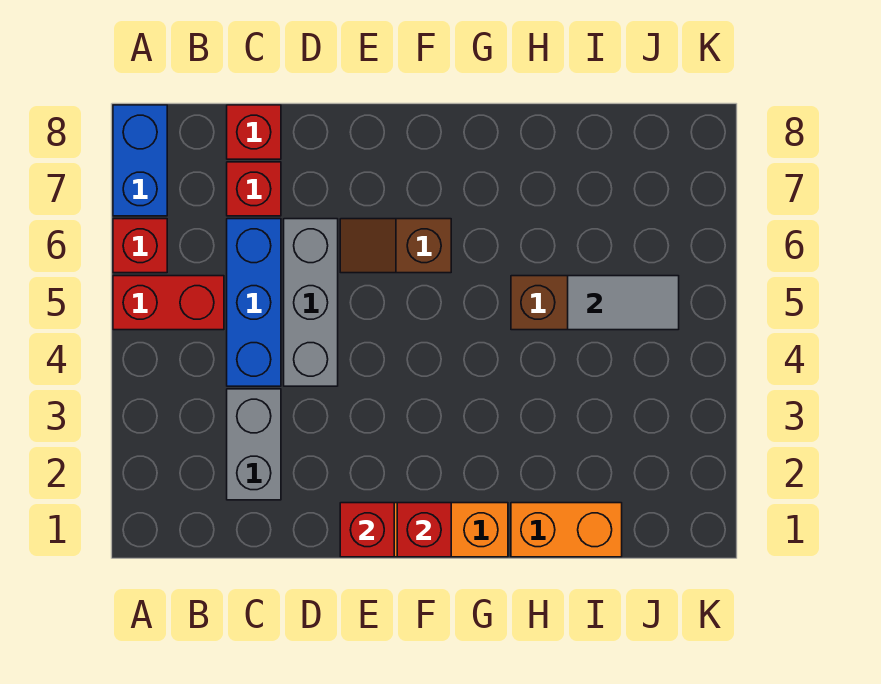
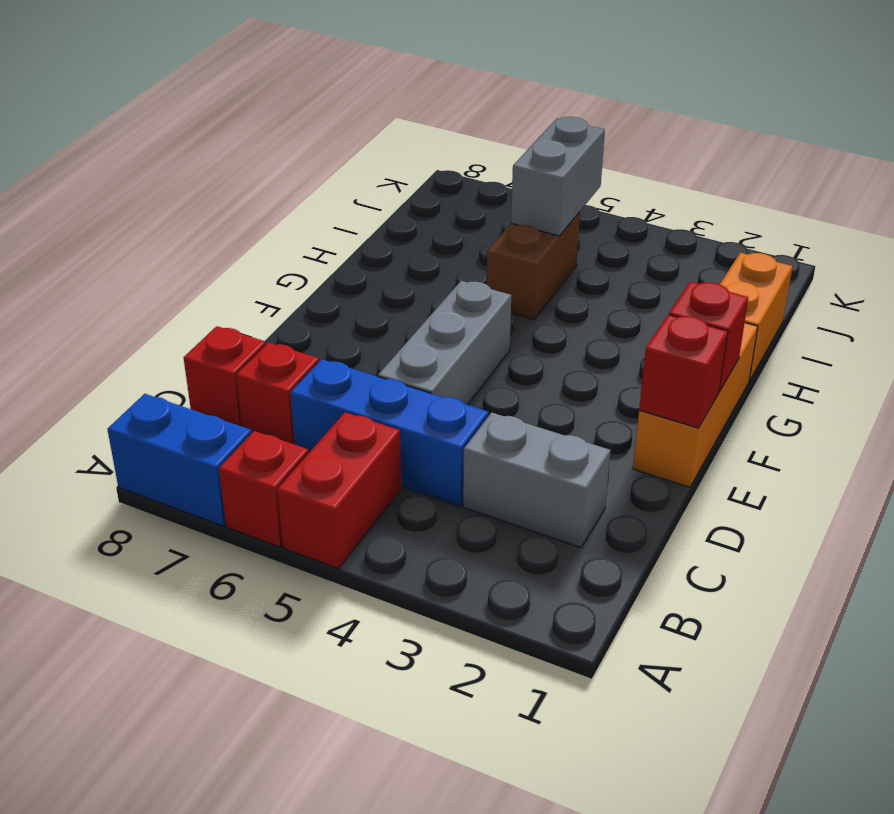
grey brick D4:D6 level 1 -> grey brick D5:F5 level 1
brown slope E6:F6 level 1 top F -> none
grey tile I5:J5 level 2 -> grey brick I5:J5 level 2

